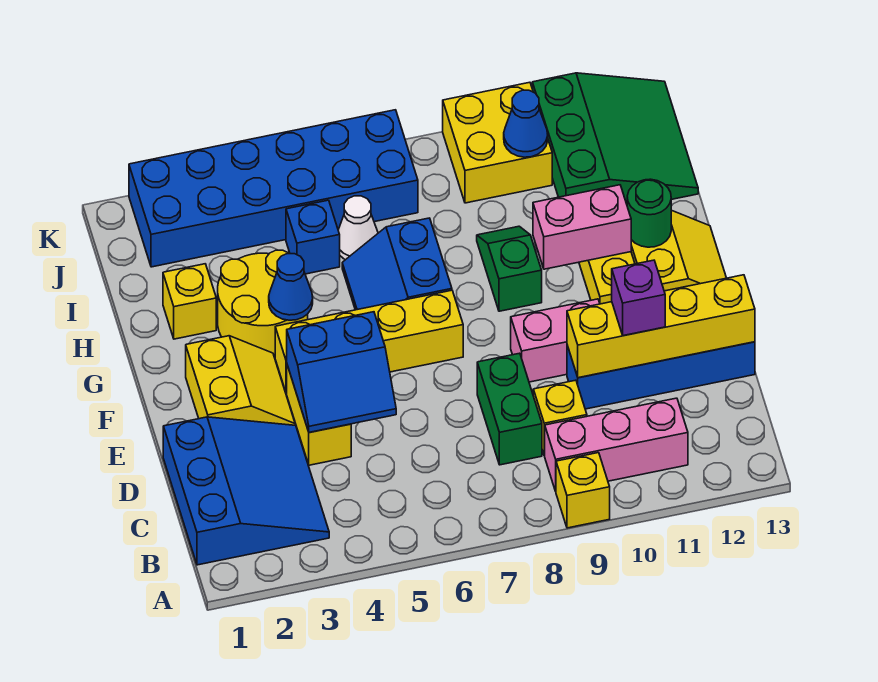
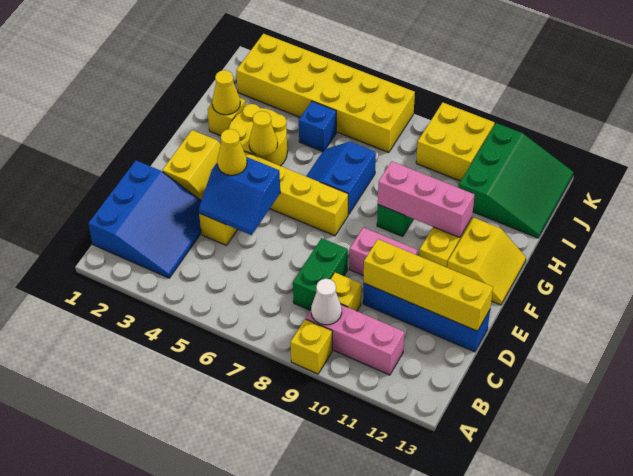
purple brick D11 level 3 -> none
none -> yellow cone E4 level 3
blue cone G4 level 2 -> yellow cone G4 level 2
pink brick G10:G11 level 2 -> pink brick G9:G11 level 2
green round brick G12 level 2 -> none
none -> yellow cone H2 level 2
white cone I6 level 1 -> white cone B9 level 2
blue brick J2:K7 level 1 -> yellow brick J2:K7 level 1
blue cone J10 level 2 -> none

